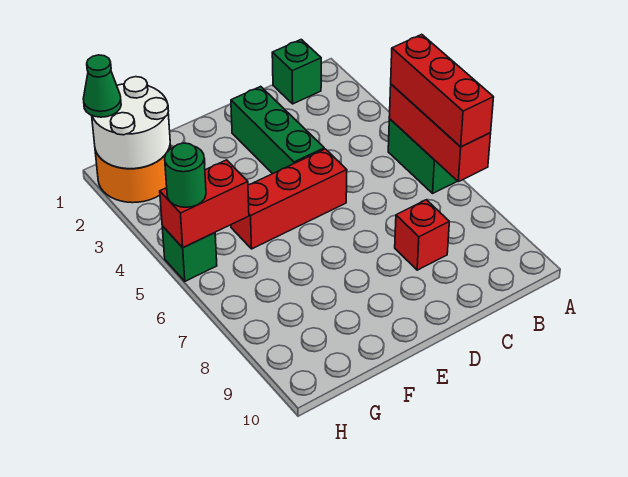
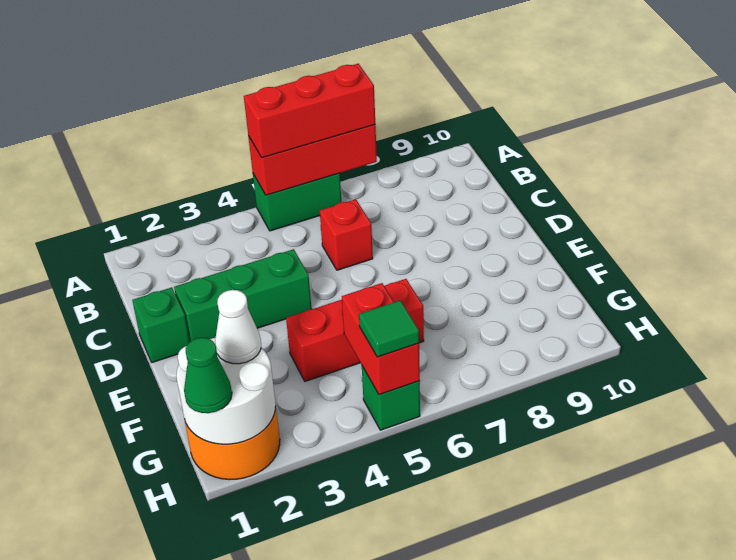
green brick B1 level 1 -> green brick D1 level 1
red brick C8 level 1 -> red brick C6 level 1
red brick D5:F5 level 1 -> red brick F4:F6 level 1
none -> white cone G2 level 3
green round brick H5 level 3 -> green tile H5 level 3

